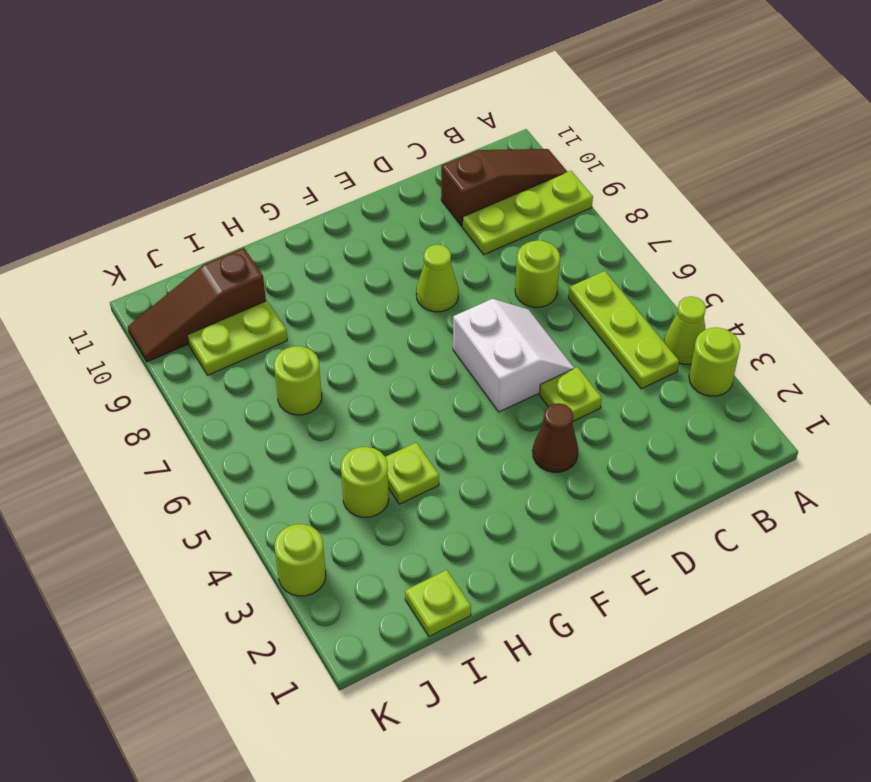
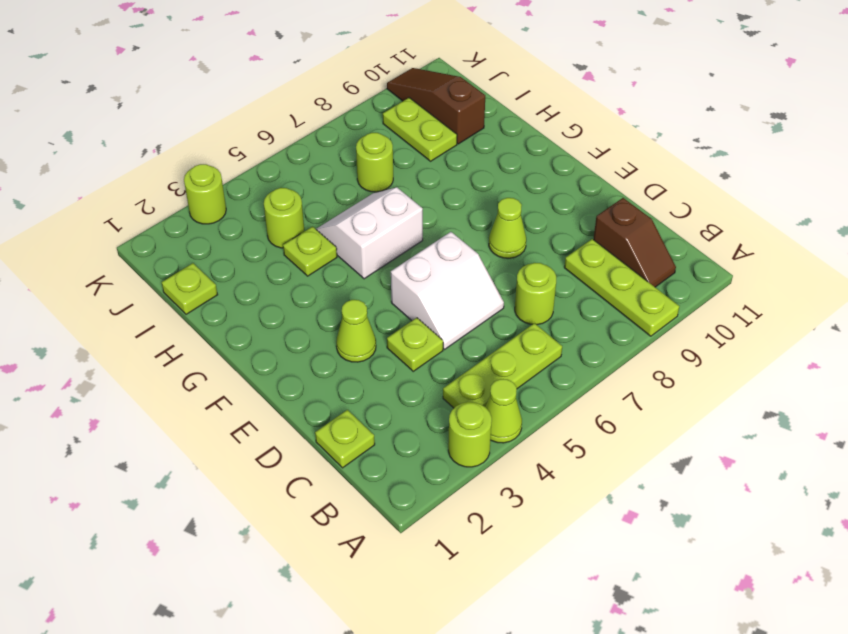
brown slope A10:C10 level 1 top C -> brown slope B10:C10 level 1 top C
none -> lime plate C1 level 1
brown cone E3 level 1 -> lime cone E3 level 1
none -> white slope G5:H6 level 1 top G

